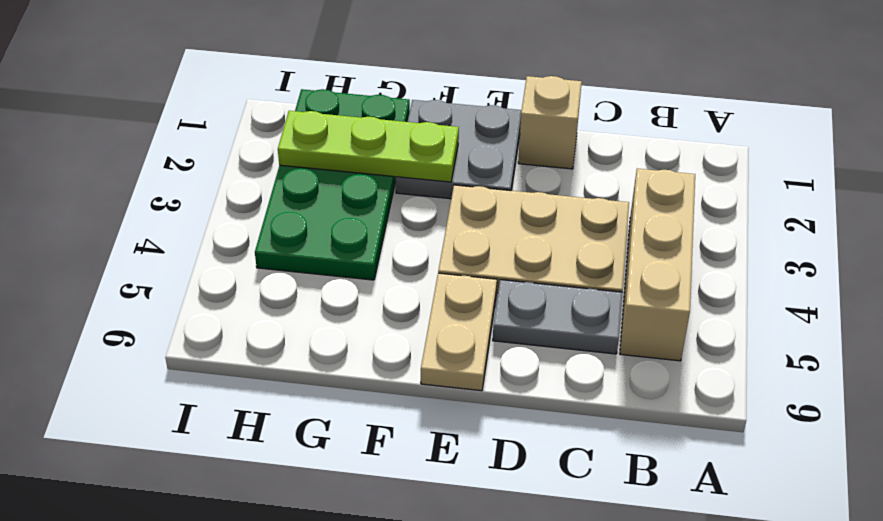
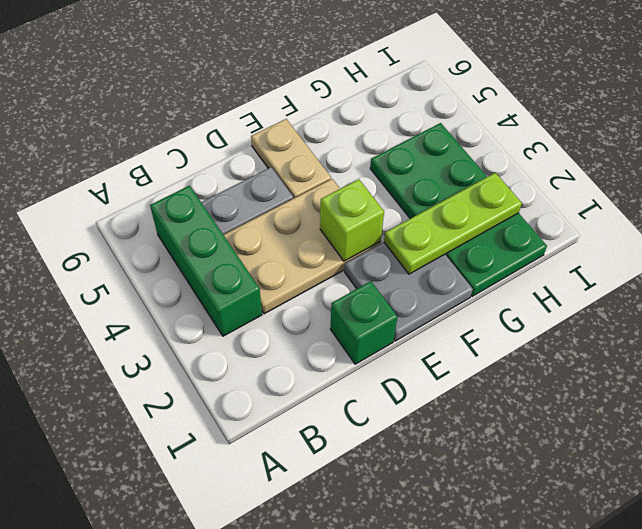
tan brick B3:B5 level 1 -> green brick B3:B5 level 1
tan brick D1 level 1 -> green brick D1 level 1
none -> lime brick E3 level 2

